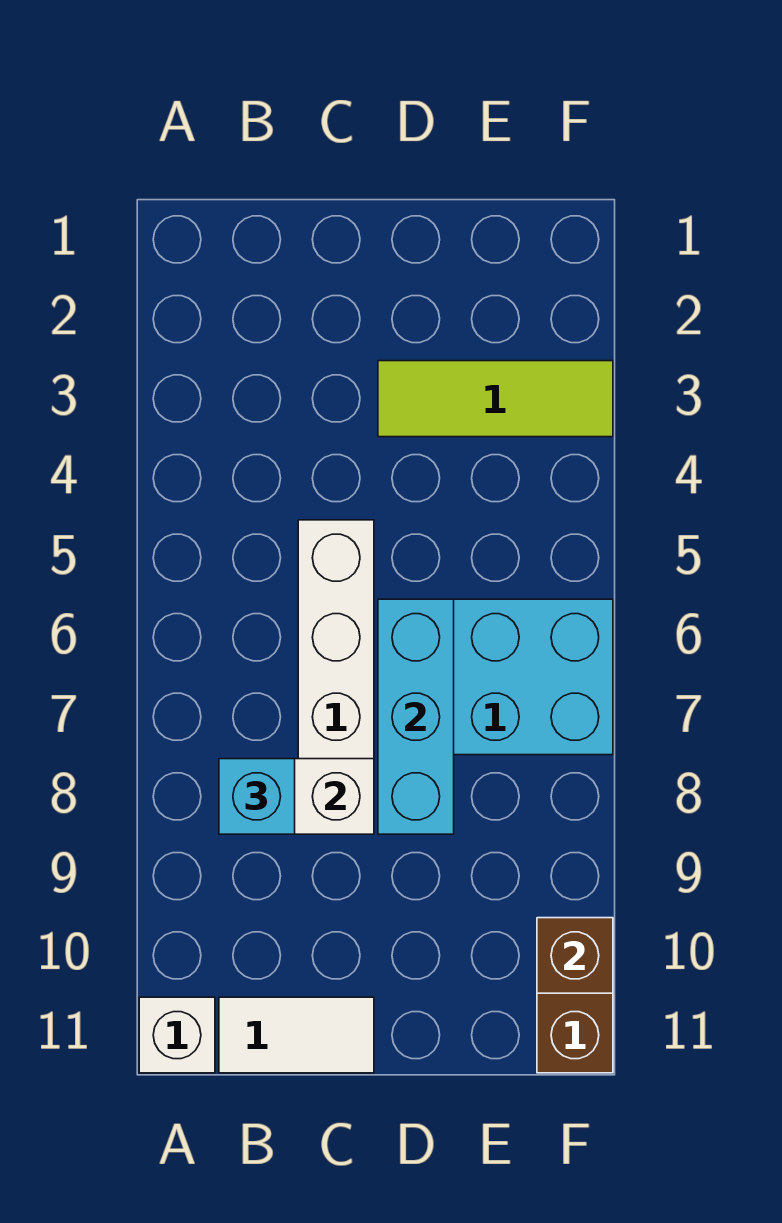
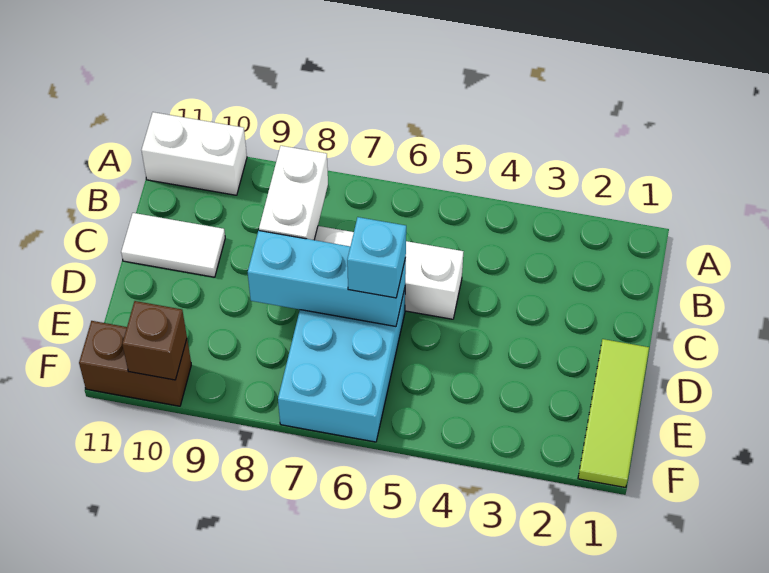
white brick A11 level 1 -> white brick A10:A11 level 1
cyan brick B8 level 3 -> cyan brick D6 level 3
white tile B11:C11 level 1 -> white tile C10:C11 level 1
lime tile D3:F3 level 1 -> lime tile D1:F1 level 1

